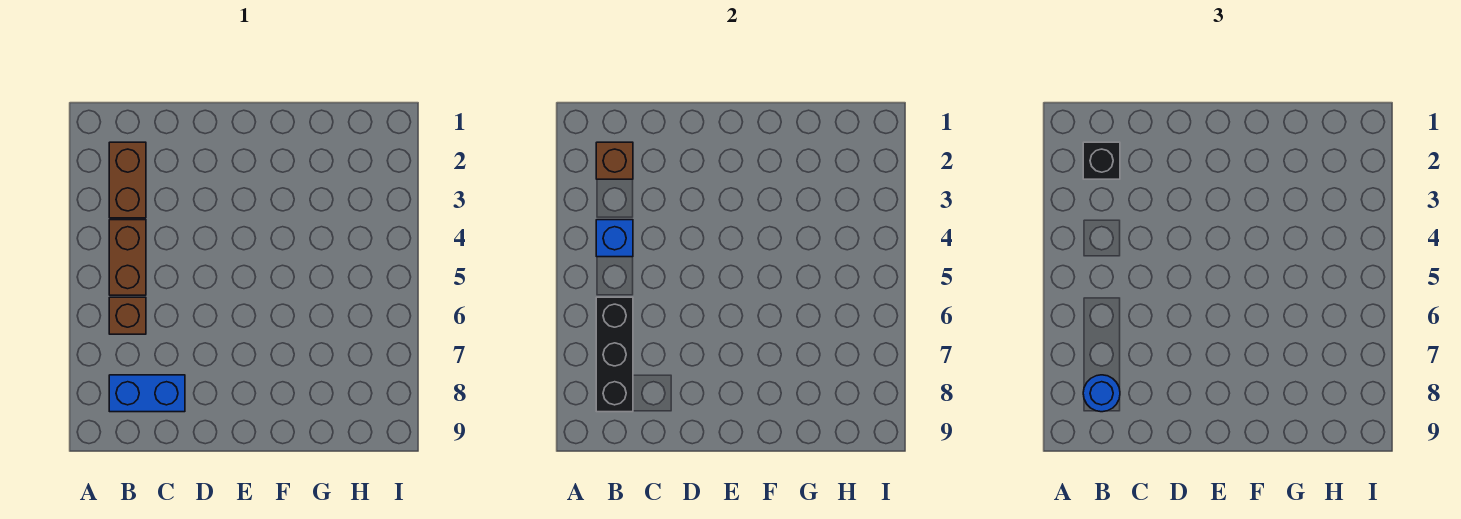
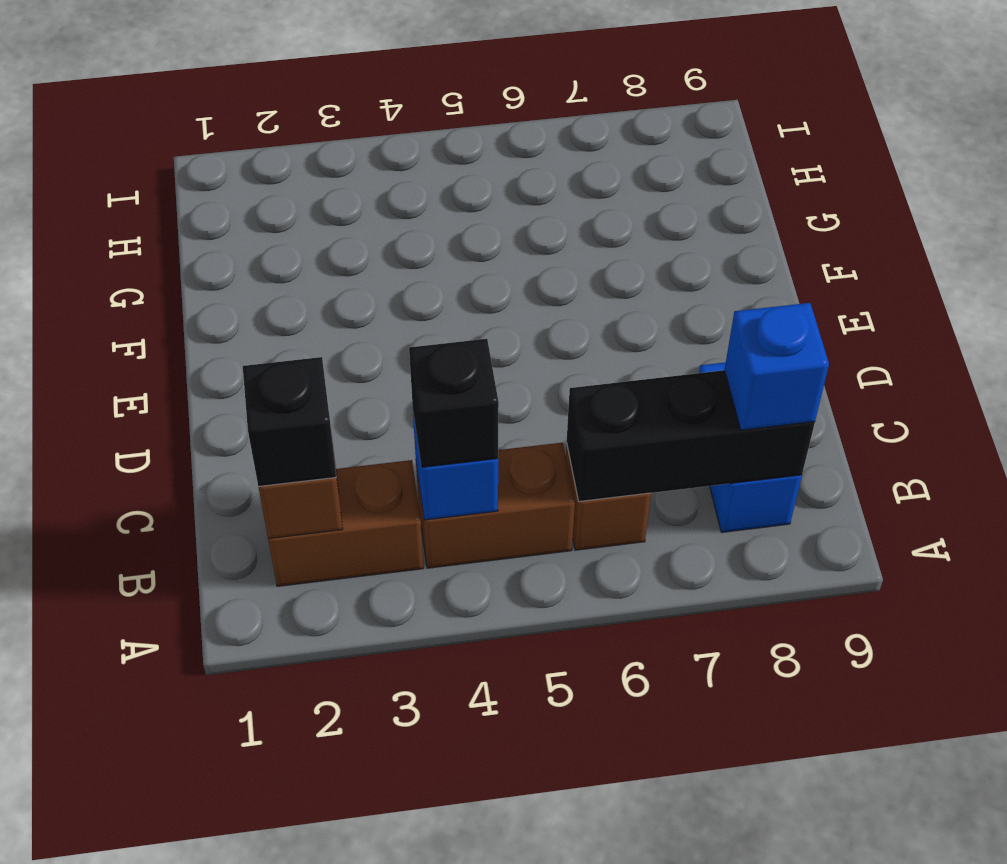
none -> black brick B4 level 3
blue round brick B8 level 3 -> blue brick B8 level 3

